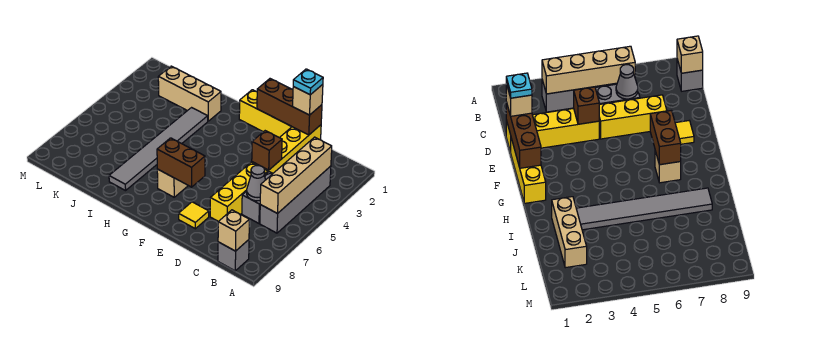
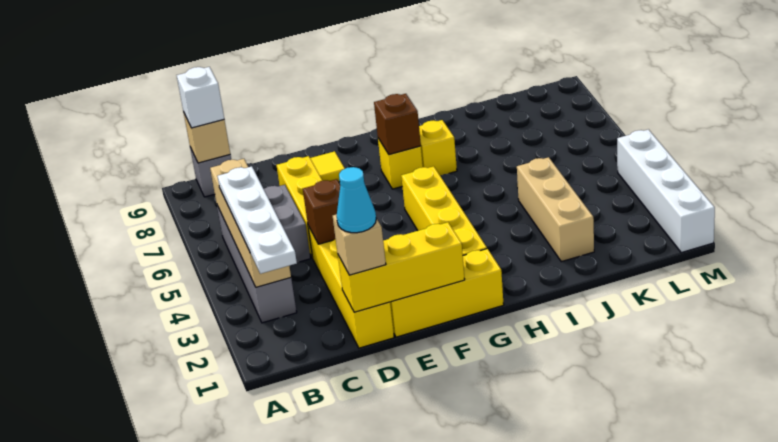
none -> white plate B2:B5 level 3
none -> white brick B9 level 3
grey cone C6 level 2 -> none
brown brick D1:F1 level 2 -> yellow brick D1:F1 level 2
cyan plate D1 level 4 -> cyan cone D1 level 4
brown brick F7:G7 level 2 -> brown brick G7 level 2
none -> yellow brick G2:G5 level 1
tan brick G7 level 1 -> yellow brick G7 level 1
none -> yellow brick H7 level 1
tan brick I2:K2 level 1 -> tan brick J2:J4 level 1
grey tile I3:I8 level 1 -> none
none -> white brick M1:M4 level 1

